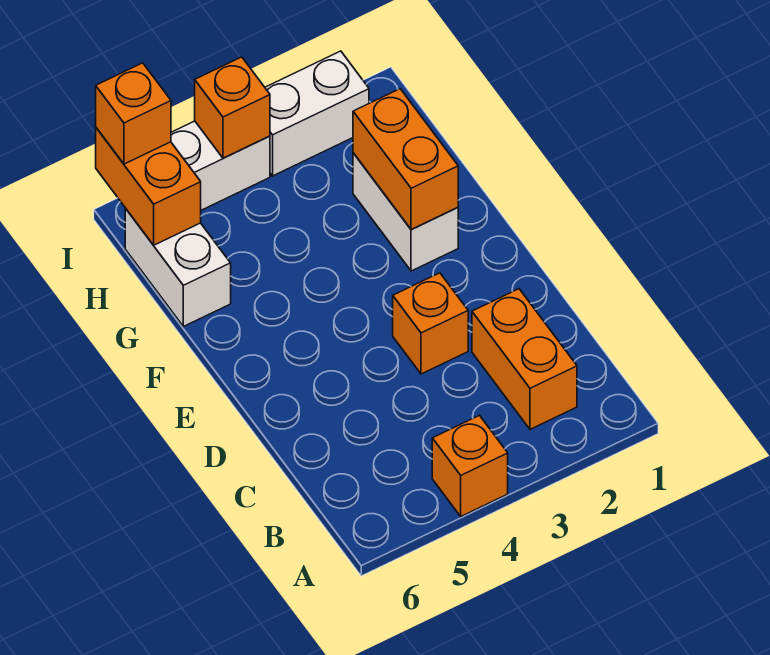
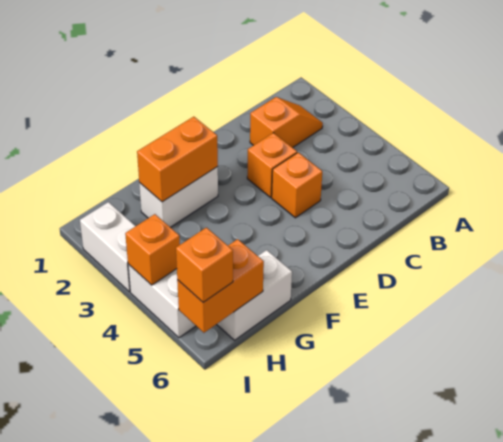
orange brick A4 level 1 -> orange brick D4 level 1
orange brick B2:C2 level 1 -> orange slope B2:C2 level 1 top C

